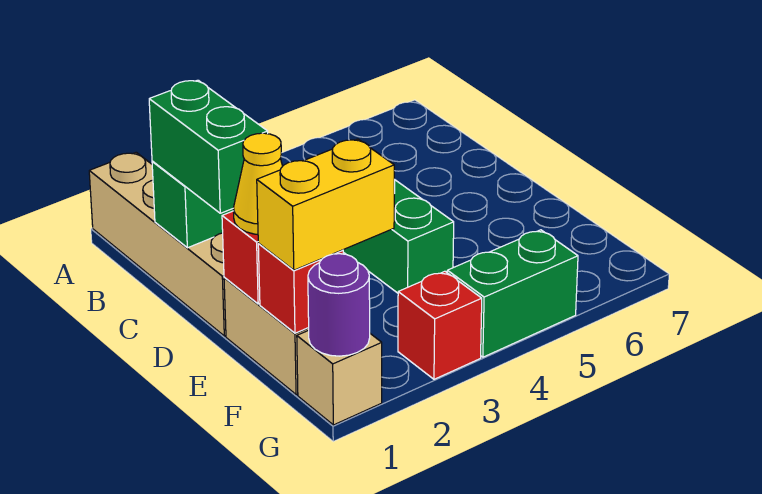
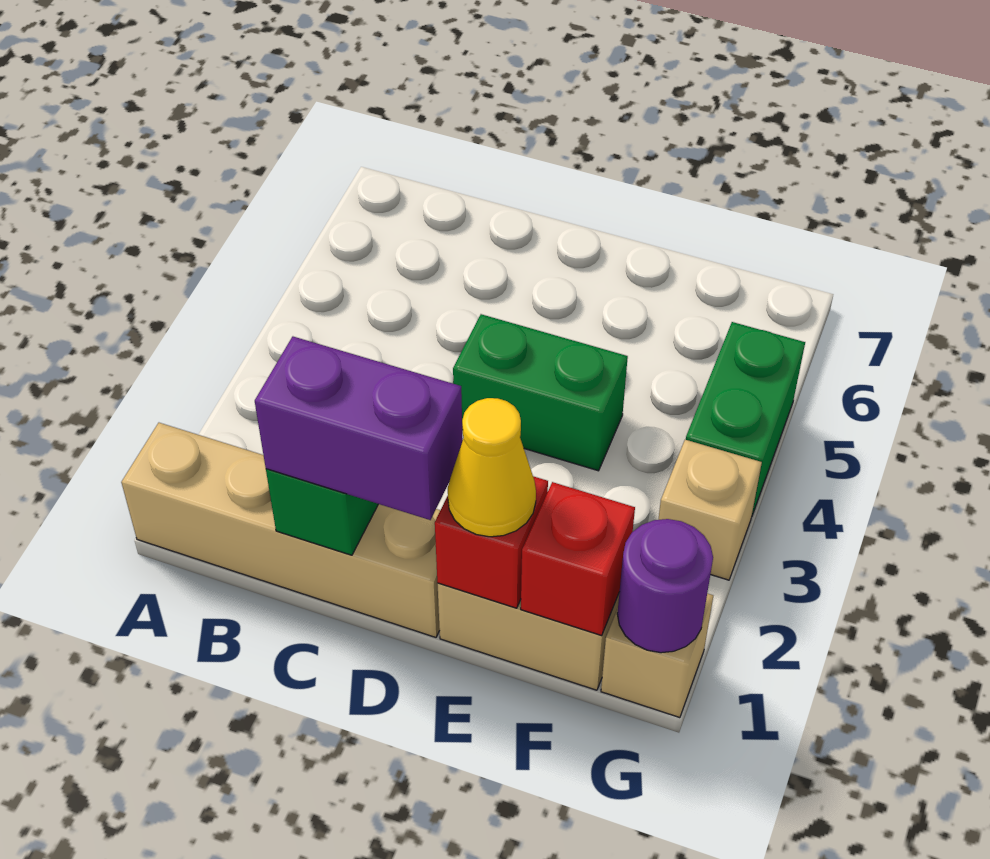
green brick C1:D1 level 3 -> purple brick C1:D1 level 3
yellow brick F1:F2 level 3 -> none
red brick G3 level 1 -> tan brick G3 level 1

